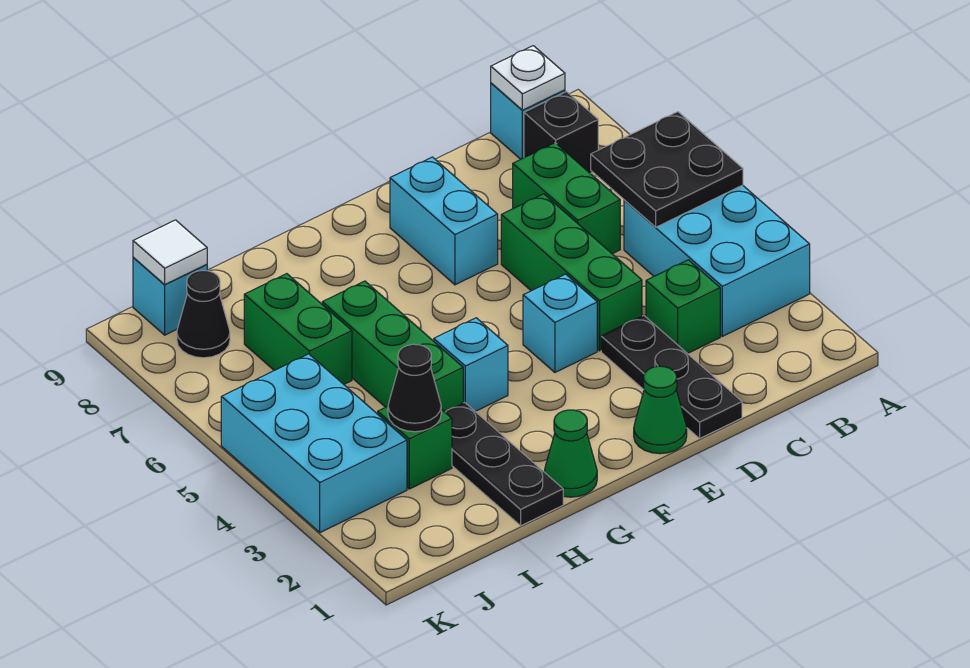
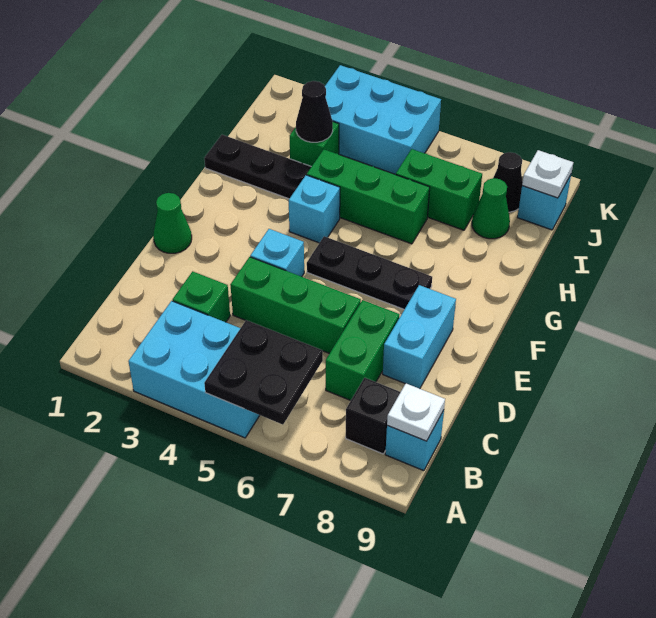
green brick C6:C7 level 1 -> green brick C7:D7 level 1
black plate D1:D3 level 1 -> black plate F5:F7 level 1
cyan brick E7:E8 level 1 -> cyan brick D8:E8 level 1
green cone G1 level 1 -> green cone I8 level 1
white tile J9 level 2 -> white plate J9 level 2

